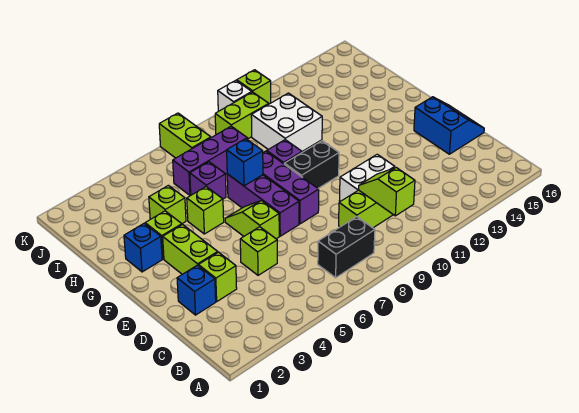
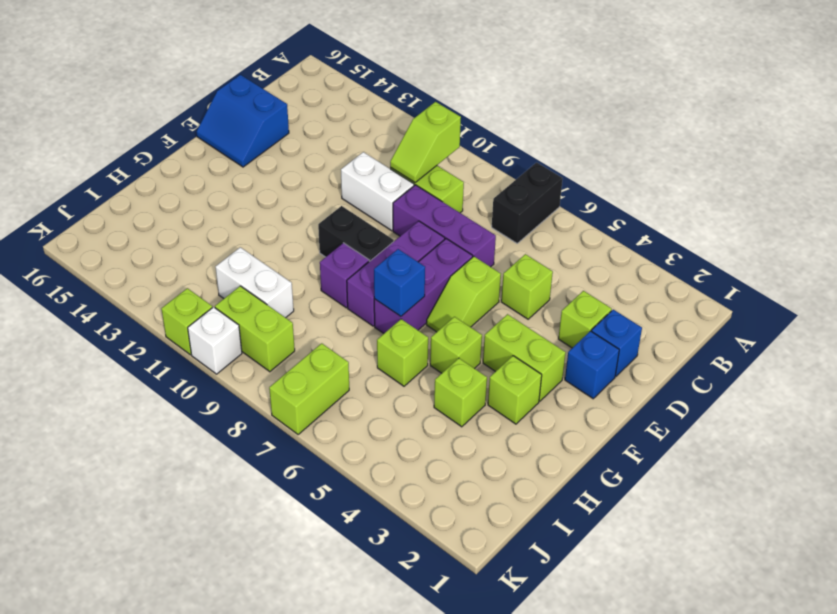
black brick B7:B8 level 1 -> black brick A7:B7 level 1
blue slope D15:E16 level 1 top 15 -> blue slope D15:E16 level 1 top D
lime brick E3:F3 level 1 -> lime brick F3:F4 level 1
blue brick G2 level 1 -> blue brick E2 level 1
purple brick H6 level 1 -> lime brick H6 level 1
white brick H10:I11 level 1 -> white brick I10:I11 level 1
purple brick I6:I8 level 1 -> purple brick D7:D9 level 1

